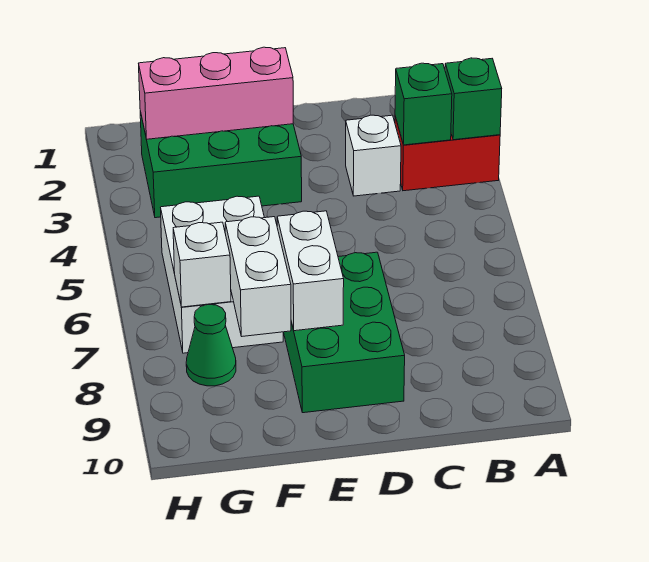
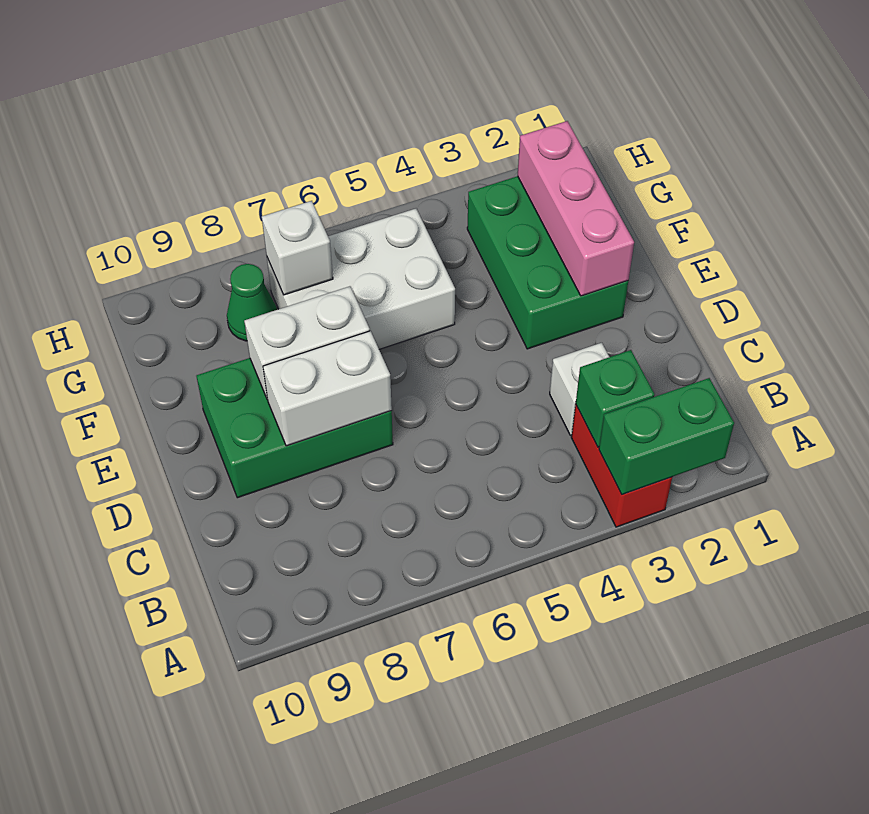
green brick A3 level 2 -> green brick A2:A3 level 2
white brick F7:F8 level 2 -> white brick D7:D8 level 2

